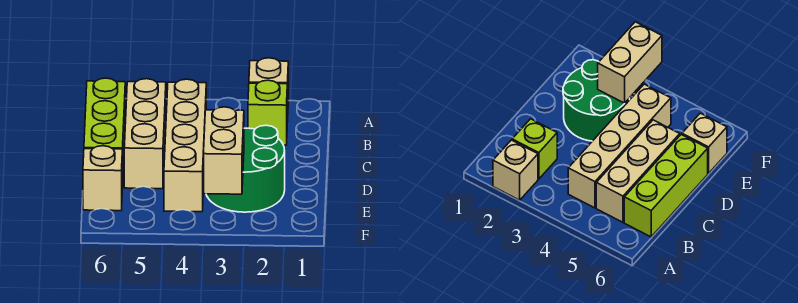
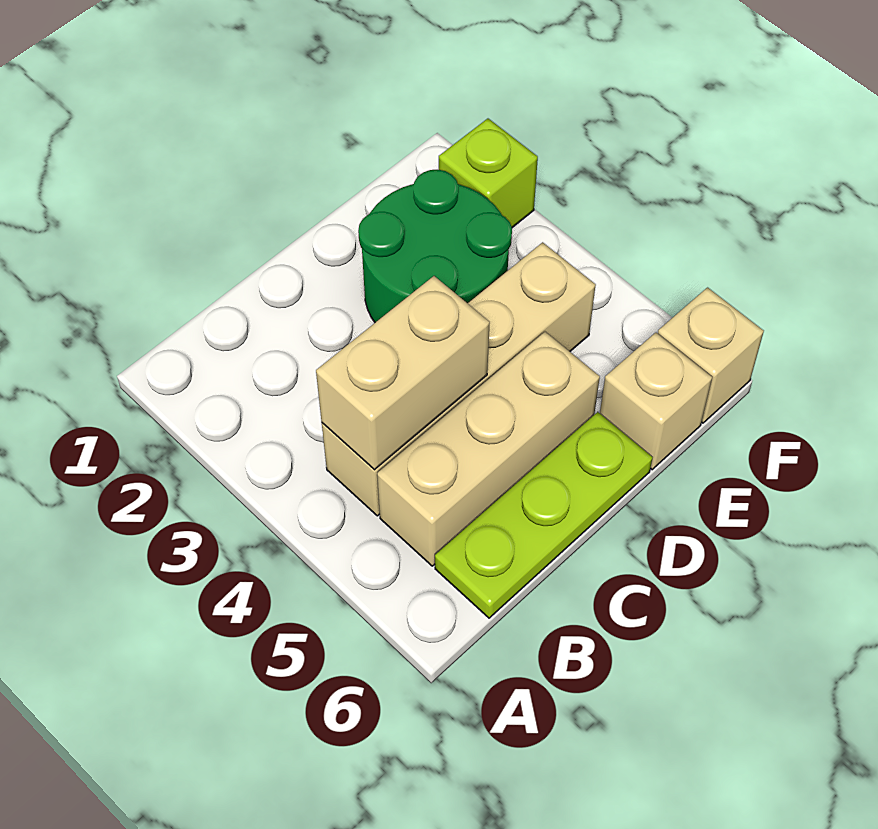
tan brick A2 level 1 -> tan brick F6 level 1
lime brick B2 level 1 -> lime brick F2 level 1
lime brick B6:D6 level 1 -> lime plate B6:D6 level 1
tan brick E3:F3 level 2 -> tan brick B4:C4 level 2

